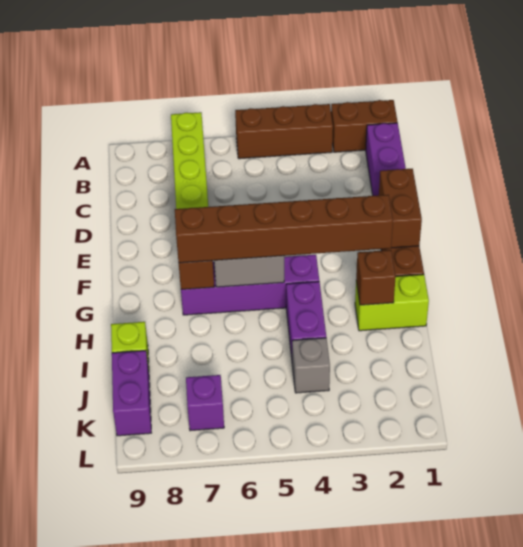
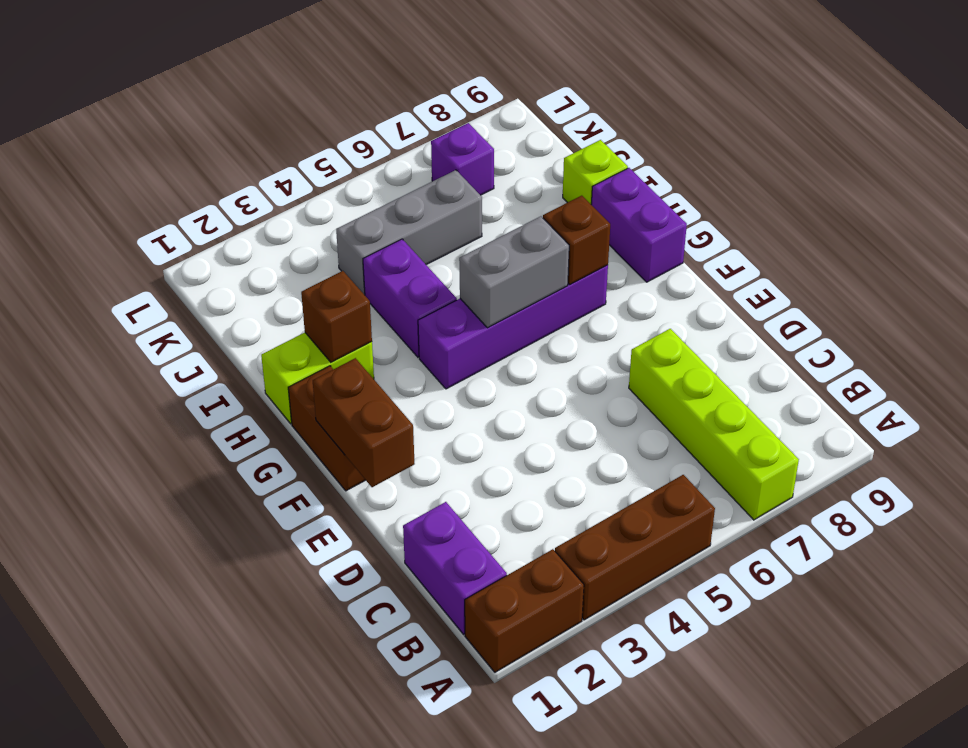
brown brick G2:G7 level 3 -> none
grey brick J4 level 1 -> grey brick J4:J6 level 1
purple brick J9:K9 level 1 -> purple brick G9:H9 level 1

